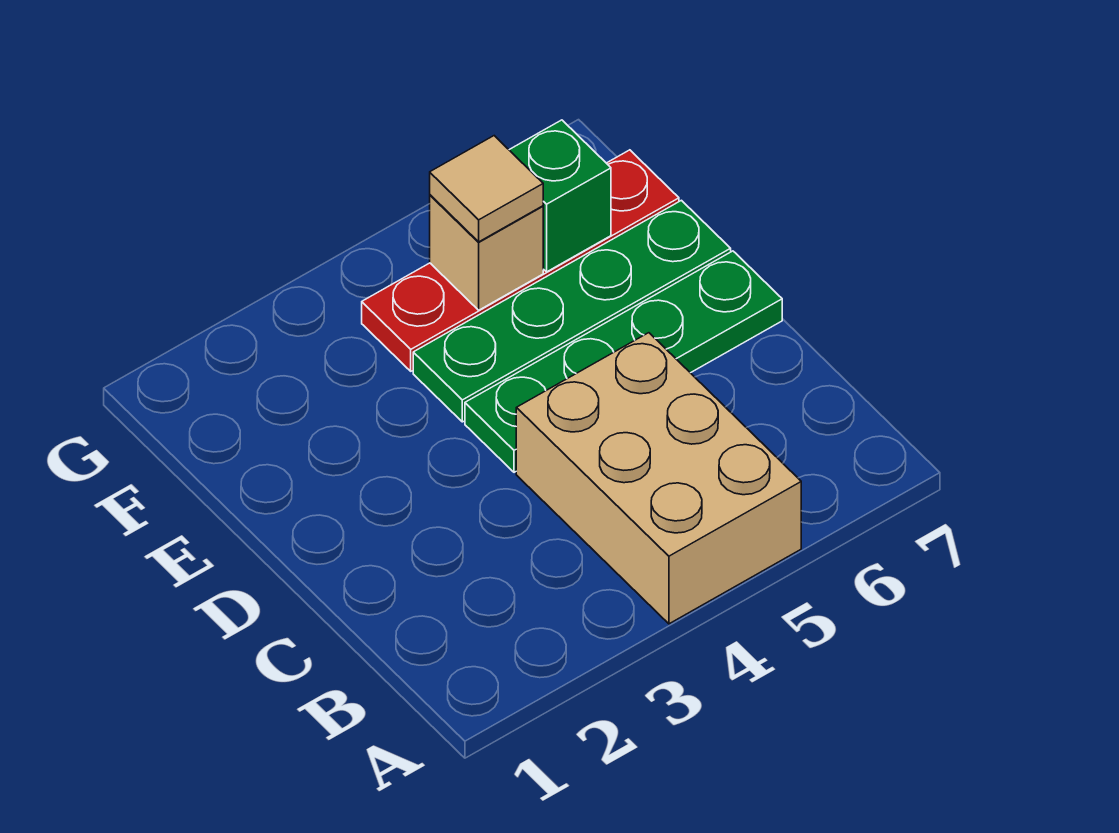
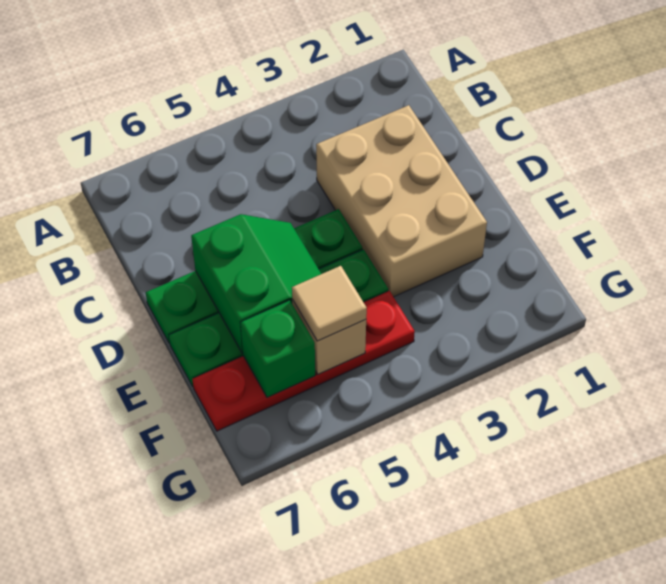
tan brick A4:C5 level 1 -> tan brick C2:E3 level 1
none -> green slope D5:E6 level 2 top 6

